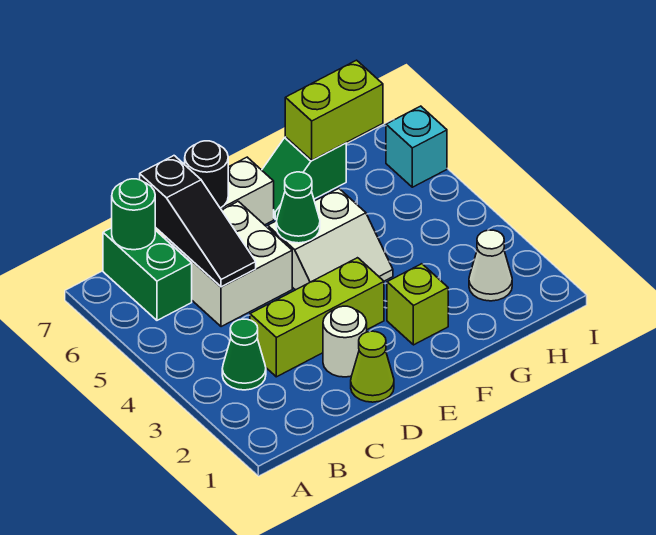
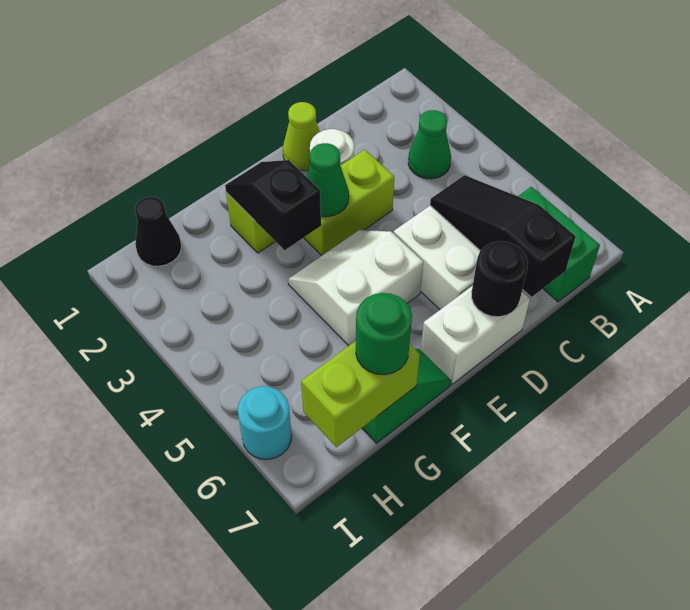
green round brick B7 level 2 -> green round brick G7 level 3
lime brick C3:E3 level 1 -> lime brick D3:E3 level 1
green cone E5 level 2 -> green cone E3 level 2
none -> black slope F2:F3 level 2 top 3
none -> black cone H1 level 1
white cone H2 level 1 -> none
cyan brick I6 level 1 -> cyan round brick I6 level 1

